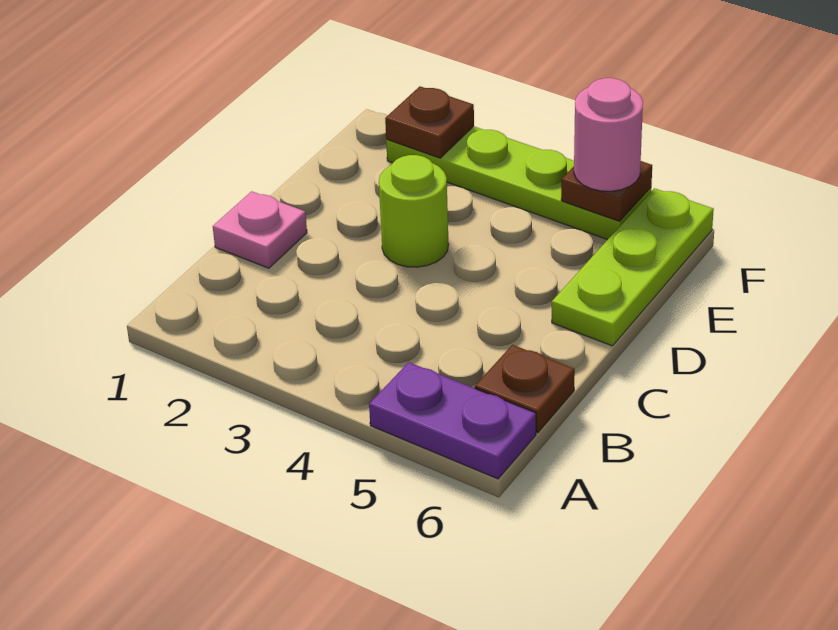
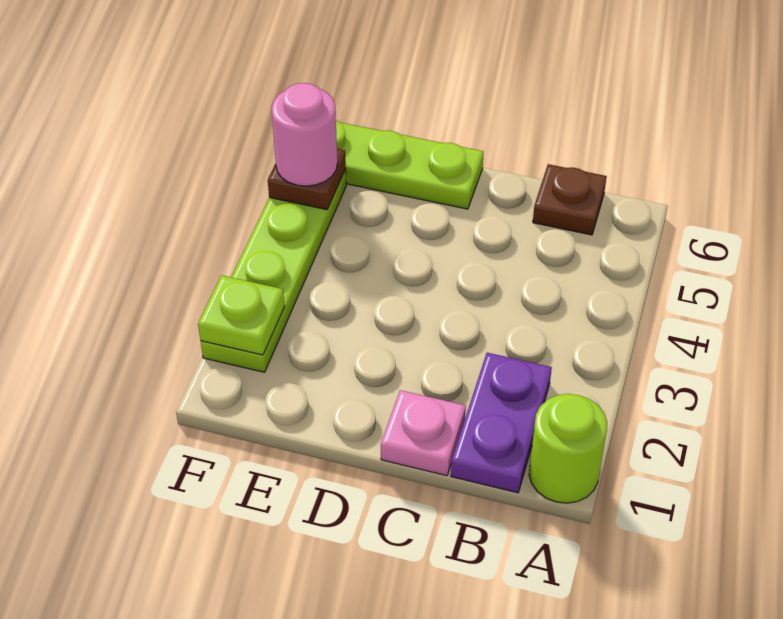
purple plate A5:A6 level 1 -> purple plate B1:B2 level 1
lime round brick D3 level 1 -> lime round brick A1 level 1
brown plate F2 level 2 -> lime plate F2 level 2

